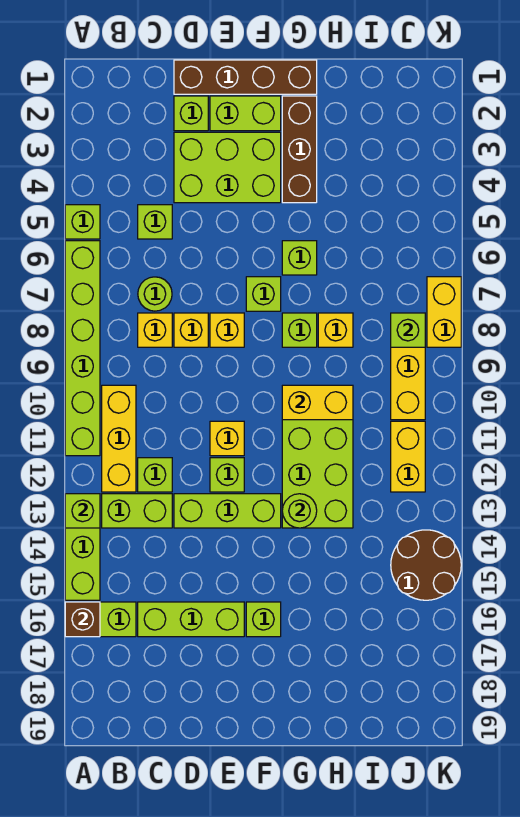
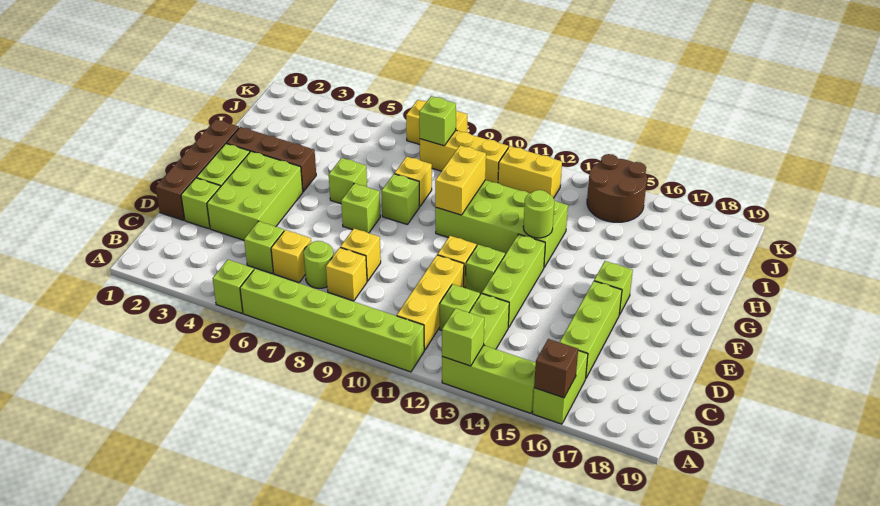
yellow brick B10:B12 level 1 -> yellow brick B11:D11 level 1
yellow brick E8 level 1 -> yellow brick C6 level 1

